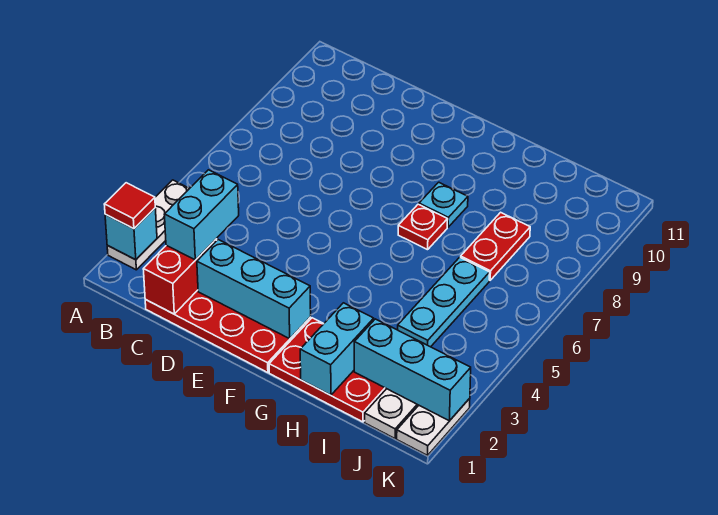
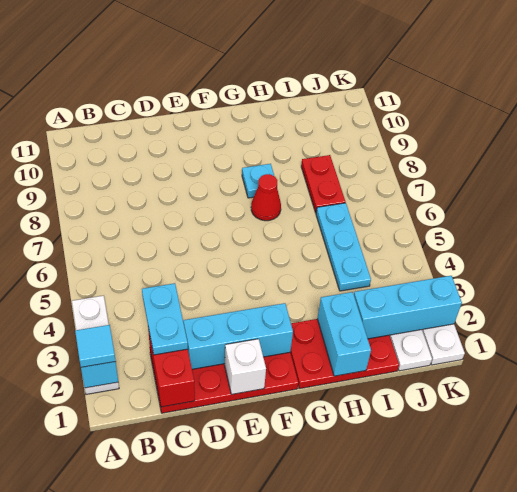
red tile A2 level 3 -> cyan tile A2 level 3
cyan brick C2:C3 level 3 -> cyan plate C2:C3 level 3
none -> white brick E1 level 2
red plate G7 level 1 -> red cone G7 level 1

